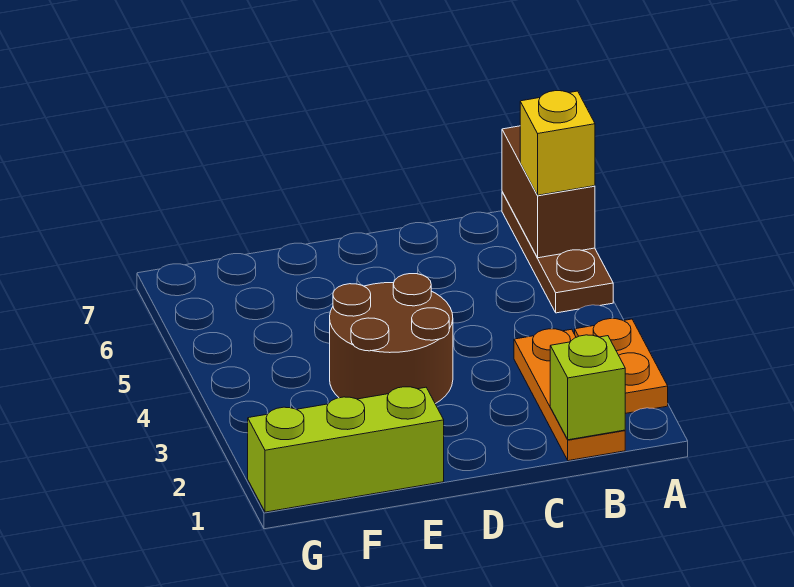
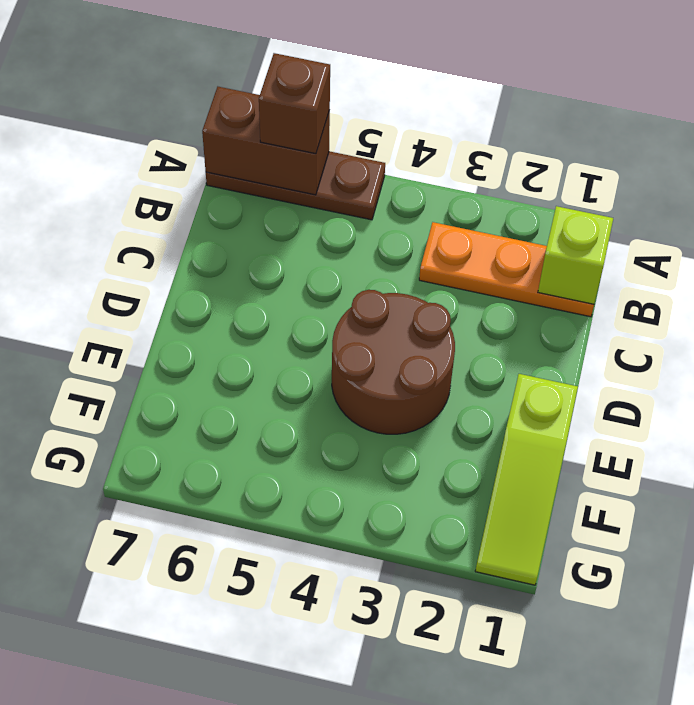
orange plate A2:A3 level 1 -> none
yellow brick A6 level 3 -> brown brick A6 level 3
lime brick E1:G1 level 1 -> lime slope E1:G1 level 1 top E

